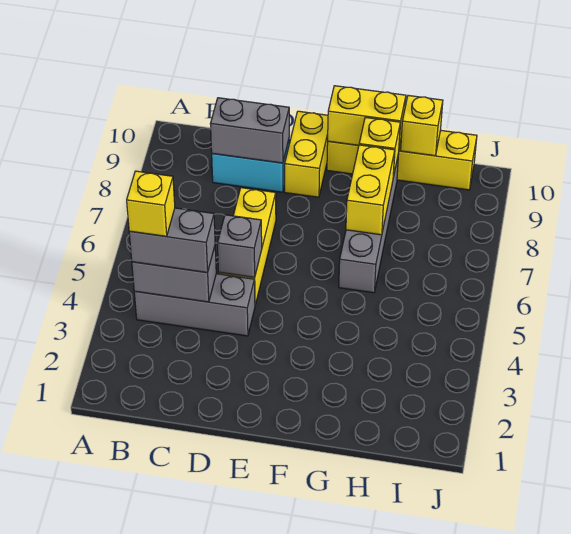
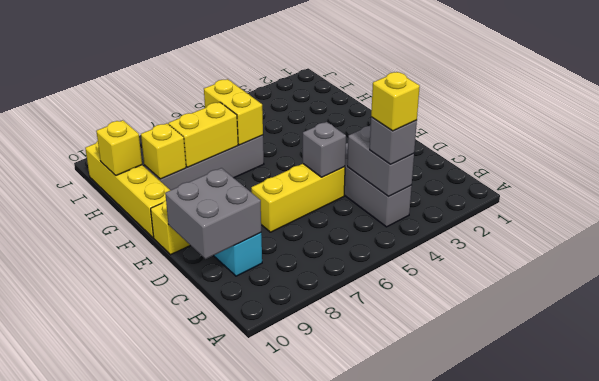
grey brick B4:C4 level 3 -> grey brick B4 level 3
grey brick C9:D9 level 2 -> grey brick C9:D10 level 2
yellow brick F10:G10 level 2 -> yellow brick G6:H6 level 2

